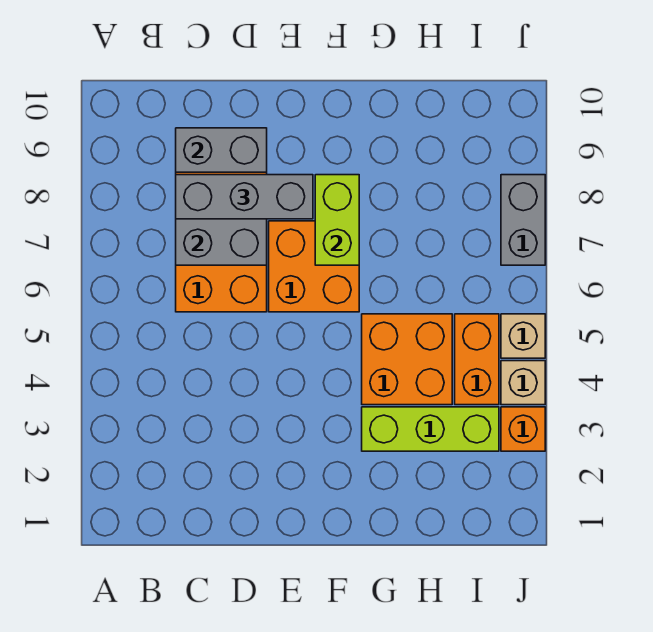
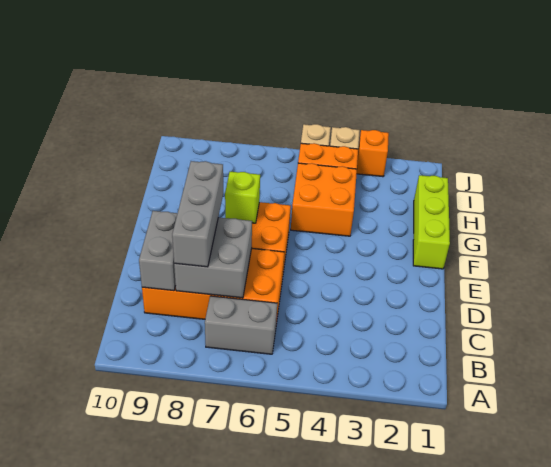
lime brick F7:F8 level 2 -> lime brick F7 level 2
lime brick G3:I3 level 1 -> lime brick F1:H1 level 1
grey brick J7:J8 level 1 -> grey brick B6:B7 level 1

